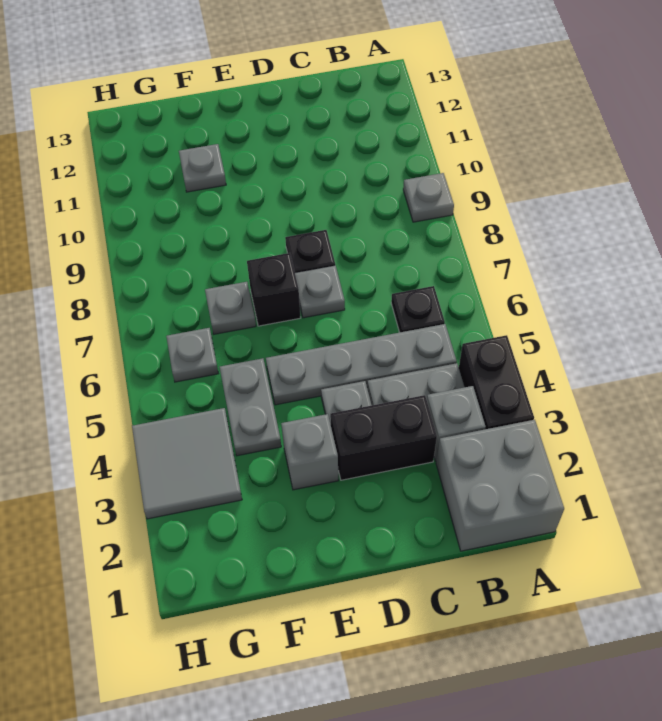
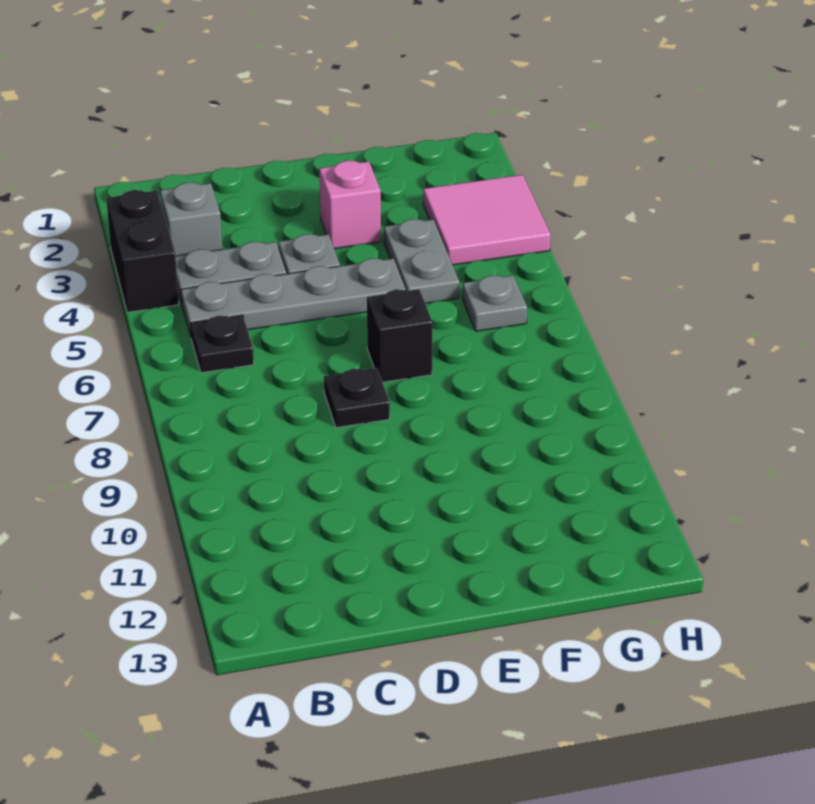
grey brick A1:B2 level 1 -> none
grey plate A9 level 1 -> none
black brick C3:D3 level 1 -> none
grey plate D7 level 1 -> none
grey brick E3 level 1 -> pink brick E3 level 1
grey plate F7 level 1 -> none
grey plate F11 level 1 -> none
grey tile G3:H4 level 1 -> pink tile G3:H4 level 1

